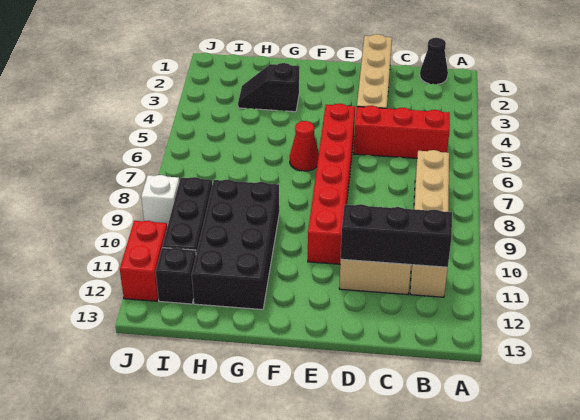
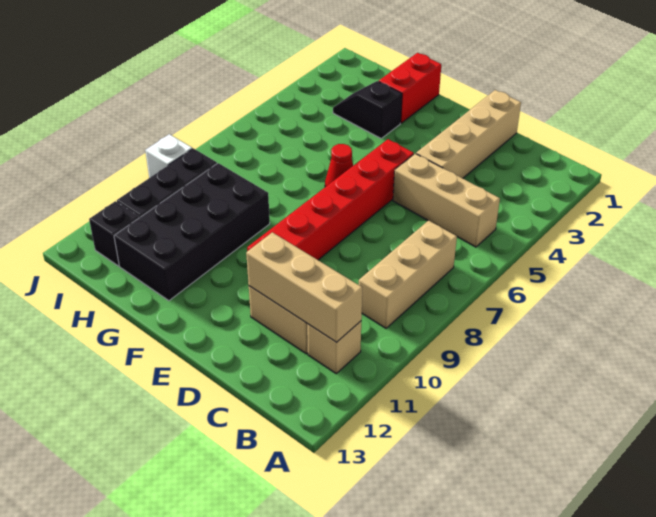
black cone B1 level 1 -> none
red brick B5:D5 level 1 -> tan brick B5:D5 level 1
black brick B11:D11 level 2 -> tan brick B11:D11 level 2
red brick J11:J12 level 1 -> red brick G1:G2 level 1

